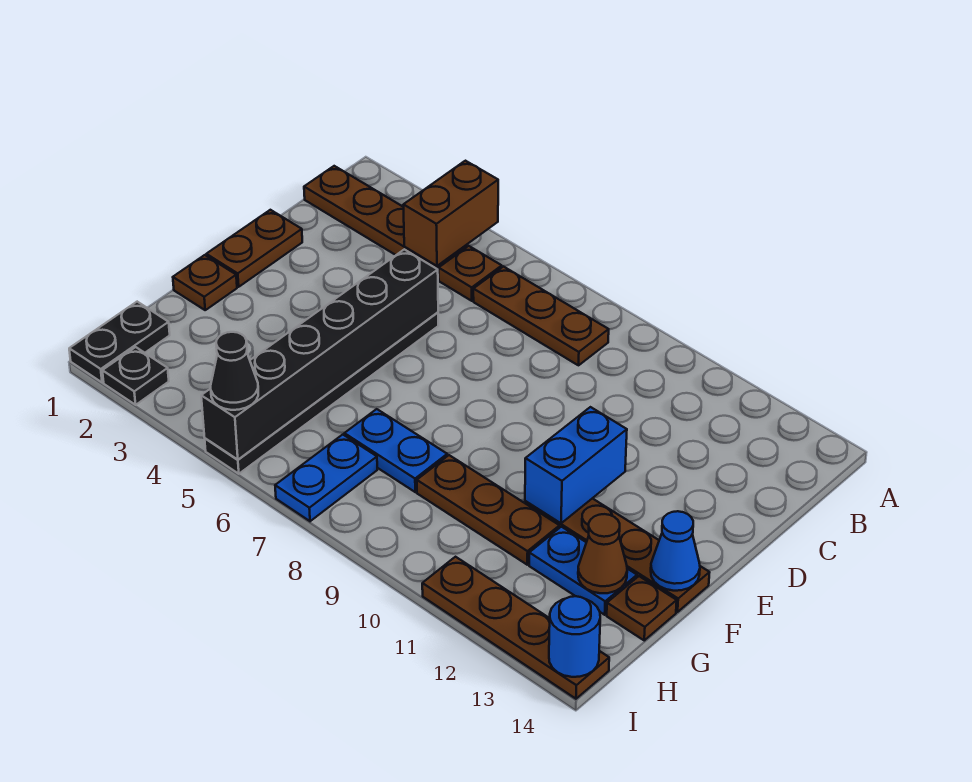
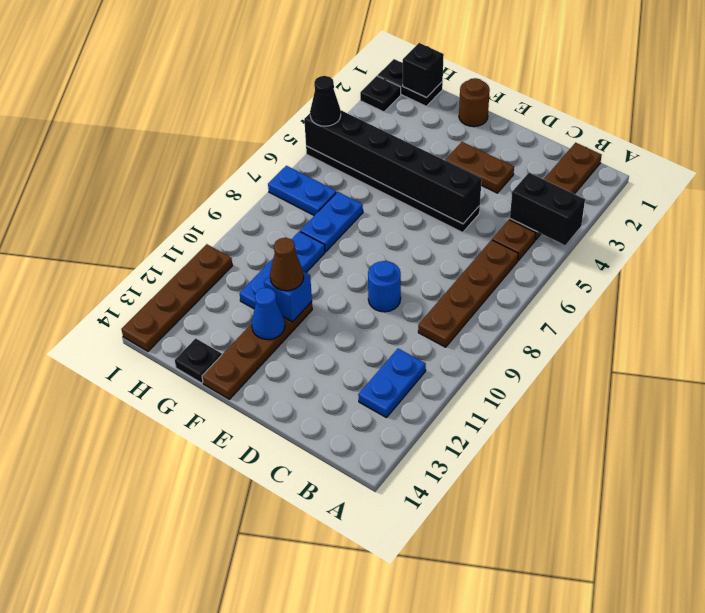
brown brick A4:B4 level 2 -> black brick A4:B4 level 2
brown plate B6:B8 level 1 -> brown plate B6:B9 level 1
brown plate D1:E1 level 1 -> brown plate D3:E3 level 1
blue brick E11:F11 level 2 -> blue brick F11 level 2
brown plate F1 level 1 -> brown round brick F1 level 1
blue cone F14 level 2 -> blue cone F12 level 2
brown plate G9:G11 level 1 -> blue plate G9:G11 level 1
blue plate G12:G13 level 1 -> blue plate B11:B12 level 1
brown cone G13 level 2 -> brown cone F11 level 3
brown plate G14 level 1 -> black plate G14 level 1
none -> black brick H1 level 2
blue round brick I14 level 2 -> blue round brick D9 level 1

